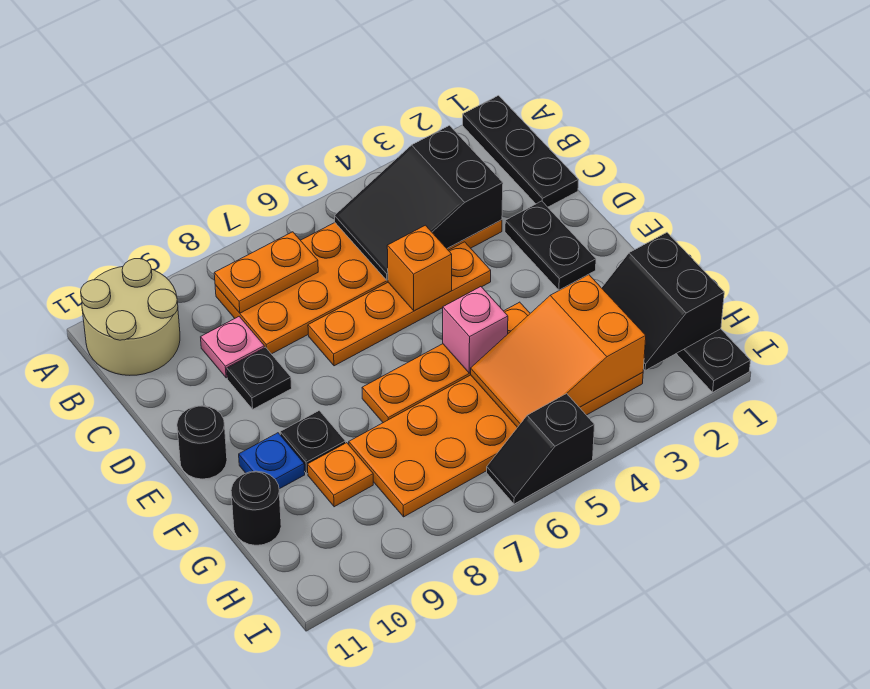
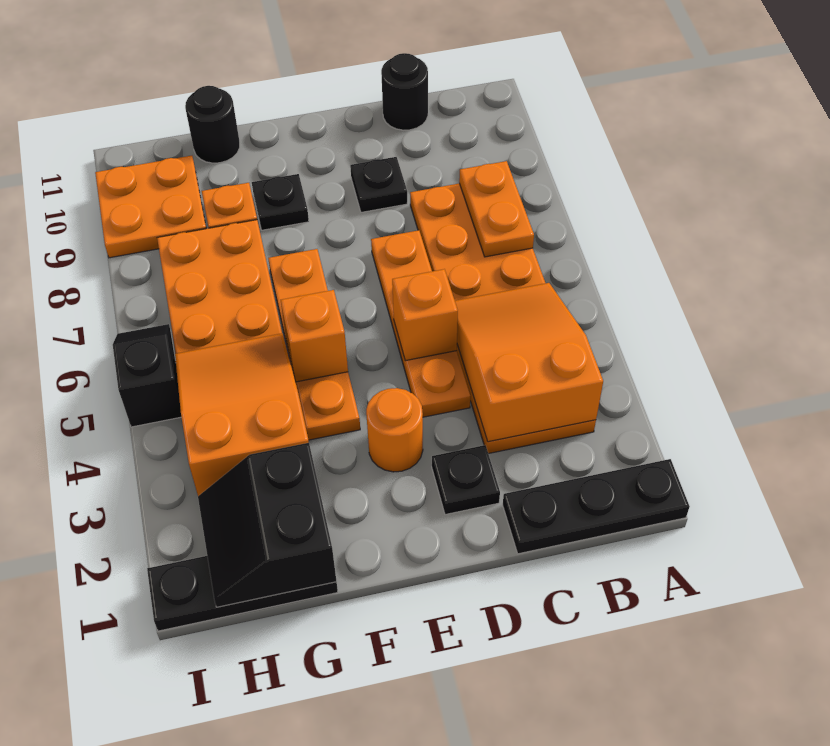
tan round brick A10:B11 level 1 -> none
black slope B3:C5 level 2 top 3 -> orange slope B3:C5 level 2 top 3
pink plate C9 level 1 -> none
black plate D2:E2 level 1 -> black plate D2 level 1
none -> orange round brick E3 level 1
black round brick E11 level 1 -> black round brick C11 level 1
pink brick F5 level 2 -> orange brick F5 level 2
blue plate F10 level 1 -> none
black slope G1:H2 level 2 top 1 -> black slope G1:H2 level 2 top G
none -> orange plate H9:I10 level 1

